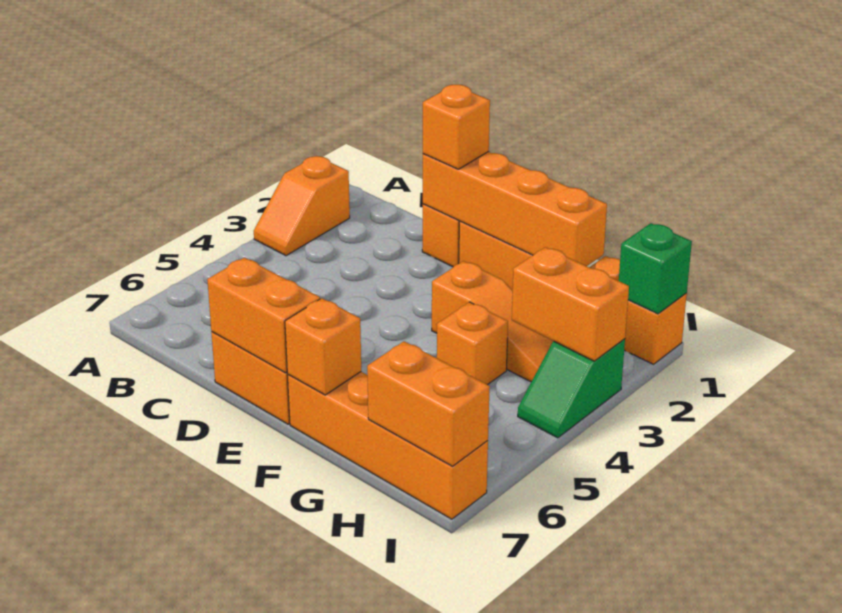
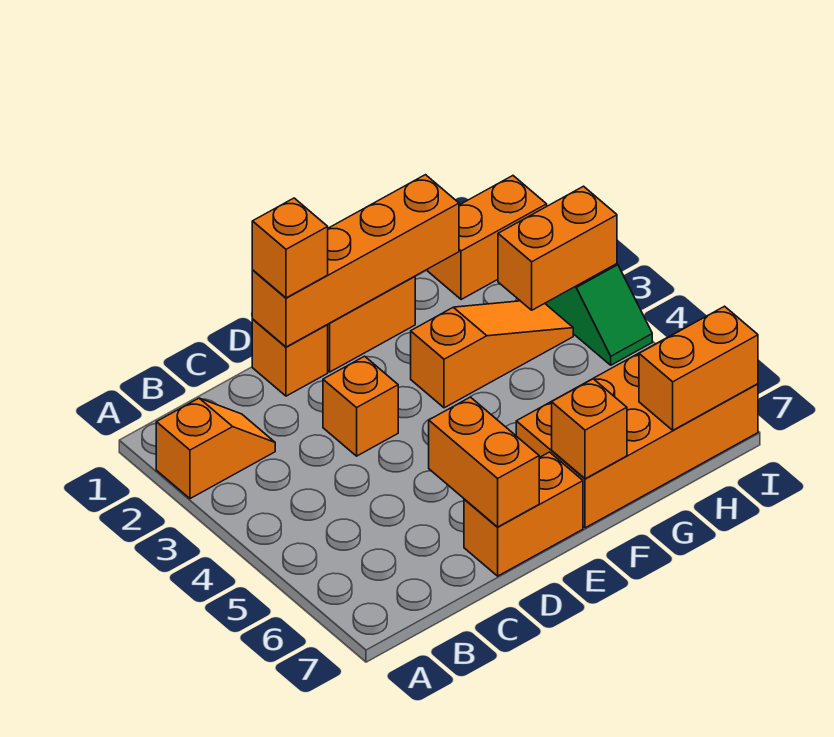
orange slope A2:A3 level 1 top 2 -> orange slope A2:B2 level 1 top A
orange brick D7:E7 level 2 -> orange brick D6:D7 level 2
orange brick F7:I7 level 1 -> orange brick F6:I7 level 1
orange brick G4 level 1 -> orange brick D3 level 1
green brick I1 level 2 -> none

